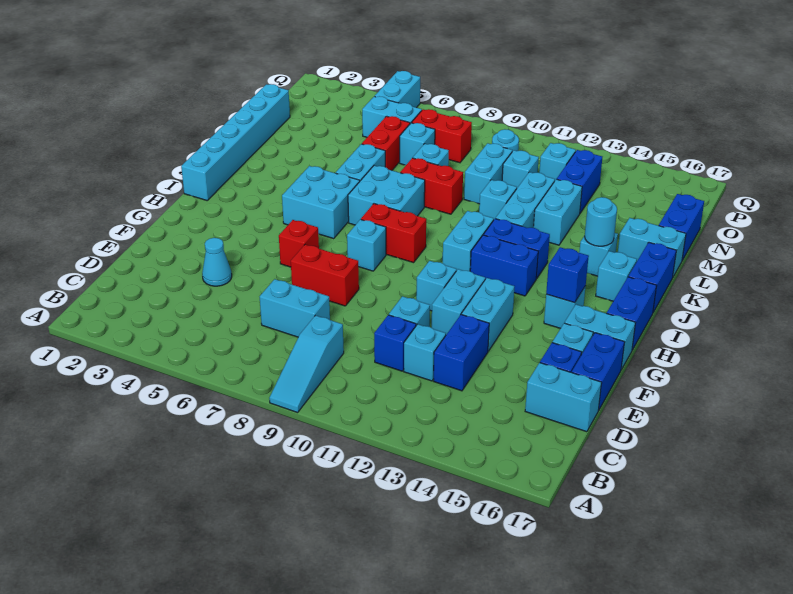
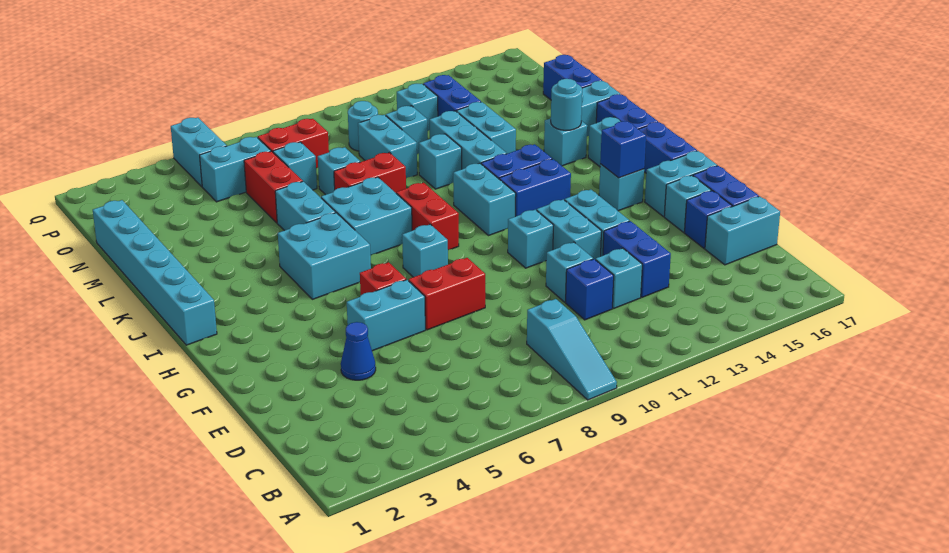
cyan brick D7:D8 level 1 -> cyan brick F5:F6 level 1
cyan cone E4 level 1 -> blue cone E4 level 1
red brick I8:I9 level 1 -> red brick I9:J9 level 1

